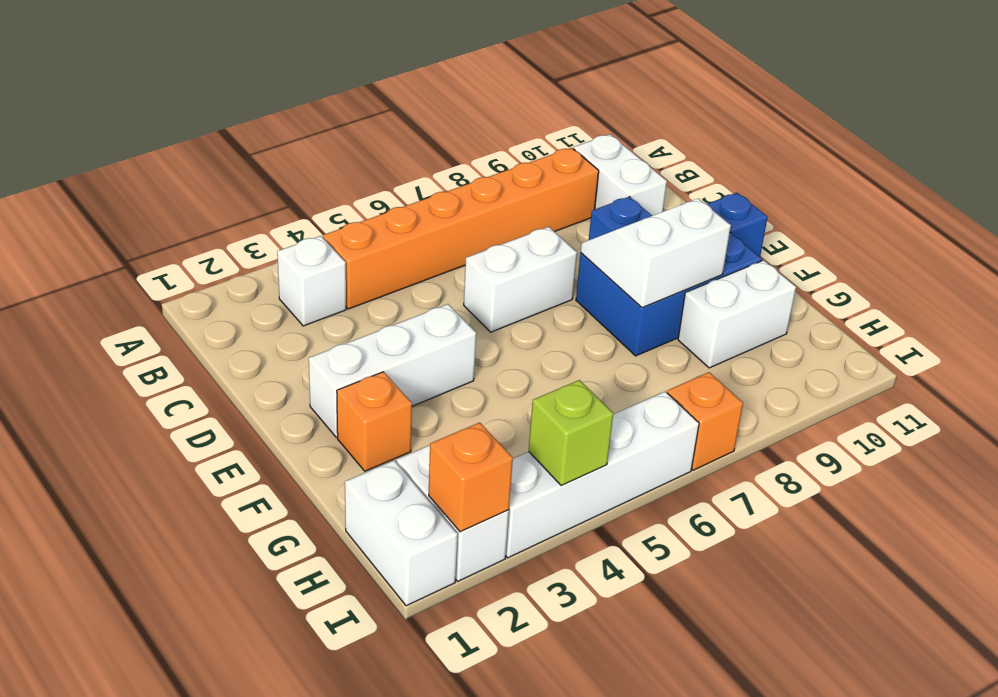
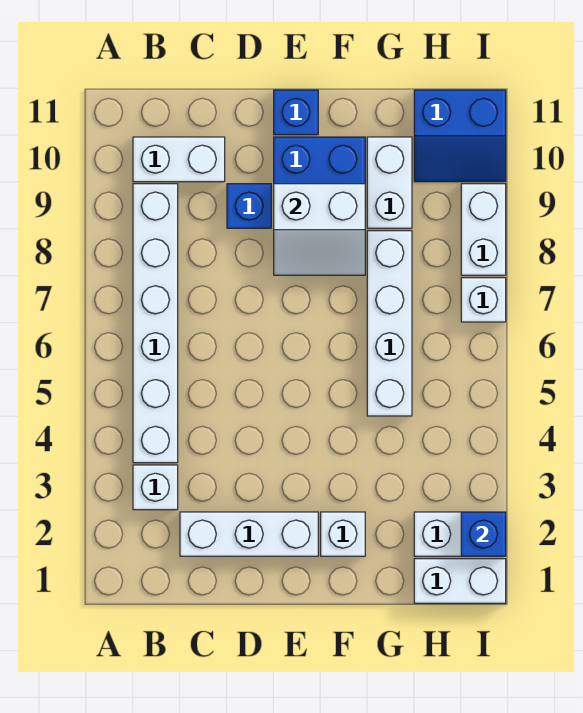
orange brick B4:B9 level 1 -> white brick B4:B9 level 1
white brick D6:D7 level 1 -> white brick I8:I9 level 1
white brick E2:E4 level 1 -> white brick C2:E2 level 1
white slope E8:F9 level 2 top F -> white slope E8:F9 level 2 top 9
orange brick F2 level 1 -> white brick F2 level 1
none -> blue slope H10:I11 level 1 top 11
orange brick I2 level 2 -> blue brick I2 level 2
white brick I3:I6 level 1 -> white brick G5:G8 level 1
lime brick I4 level 2 -> none
orange brick I7 level 1 -> white brick I7 level 1

